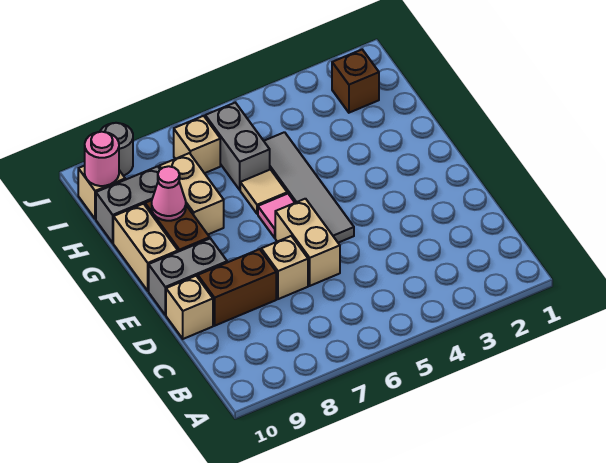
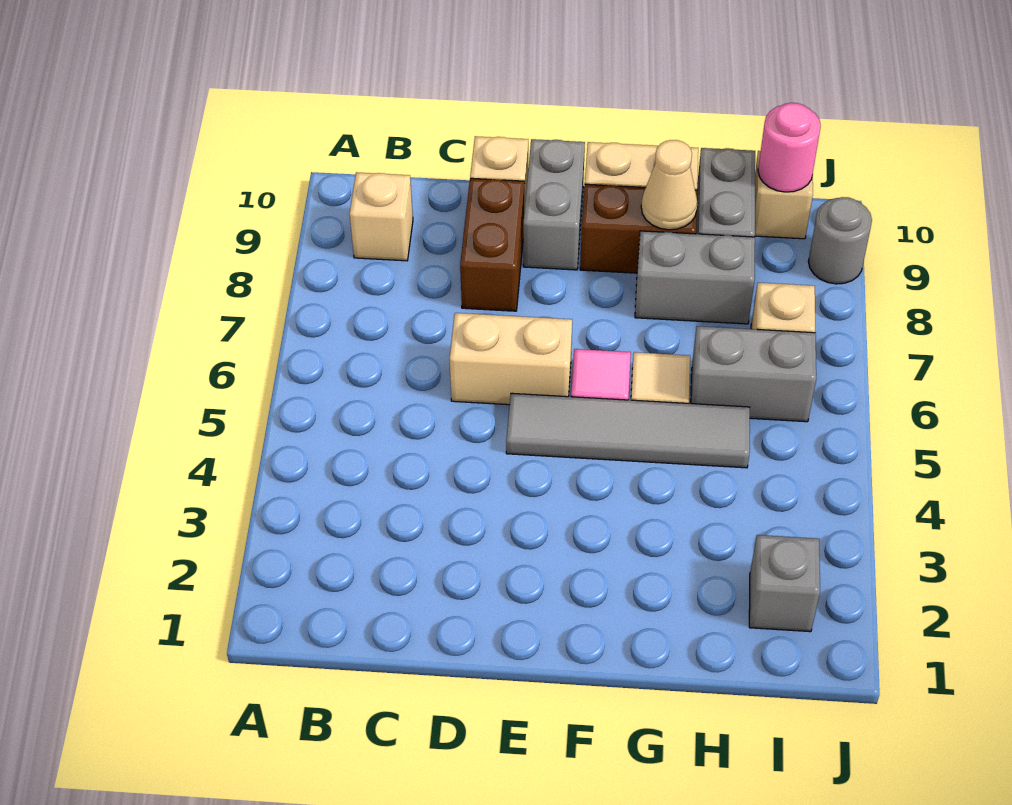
tan brick D7 level 1 -> tan brick B9 level 1
tan brick G8:H8 level 1 -> grey brick G8:H8 level 1
pink cone G9 level 2 -> tan cone G9 level 2
brown brick I2 level 1 -> grey brick I2 level 1

